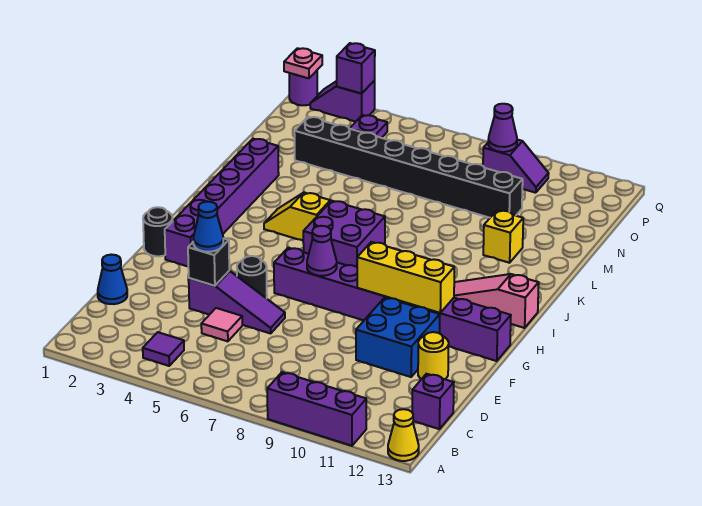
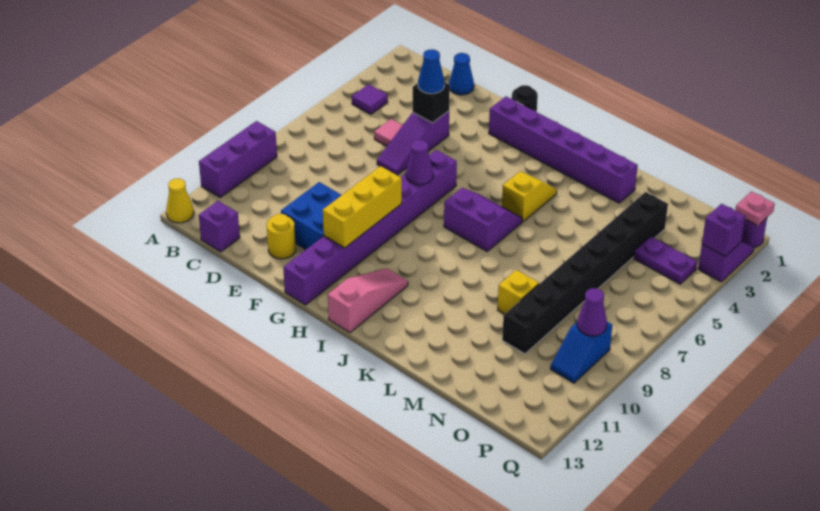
black round brick F5 level 1 -> none
purple brick I6:J7 level 1 -> purple slope I6:J7 level 1 top 7
yellow brick L11 level 1 -> yellow brick M9 level 1
purple slope P9:P10 level 1 top 9 -> blue slope P9:P10 level 1 top 9

